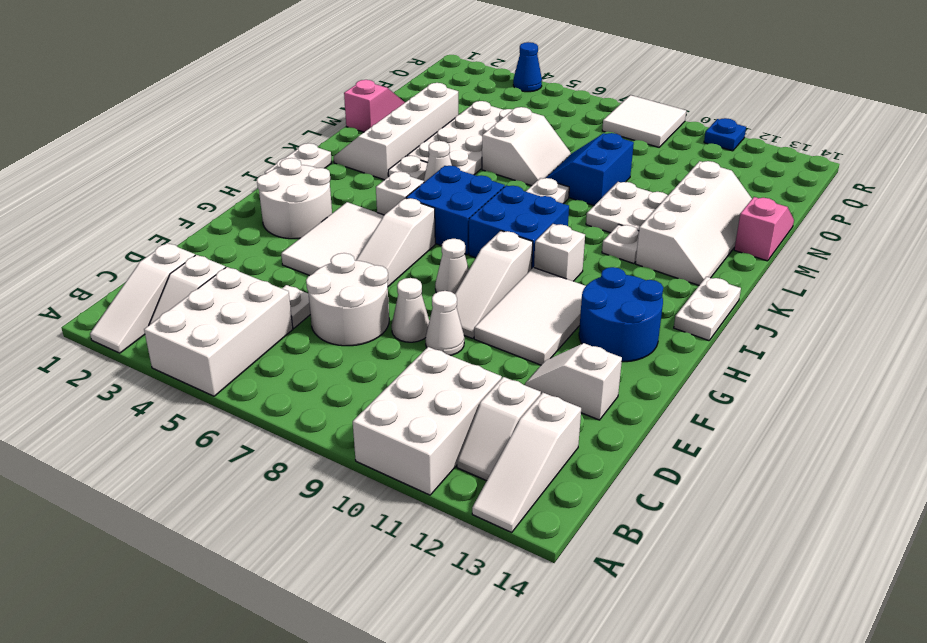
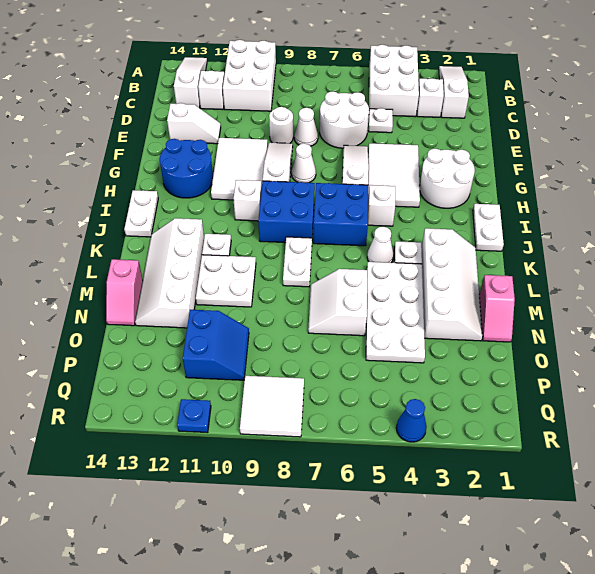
white cone E9 level 1 -> white round brick E9 level 1
blue slope M8:N9 level 1 top 9 -> blue slope O10:P11 level 1 top 11

